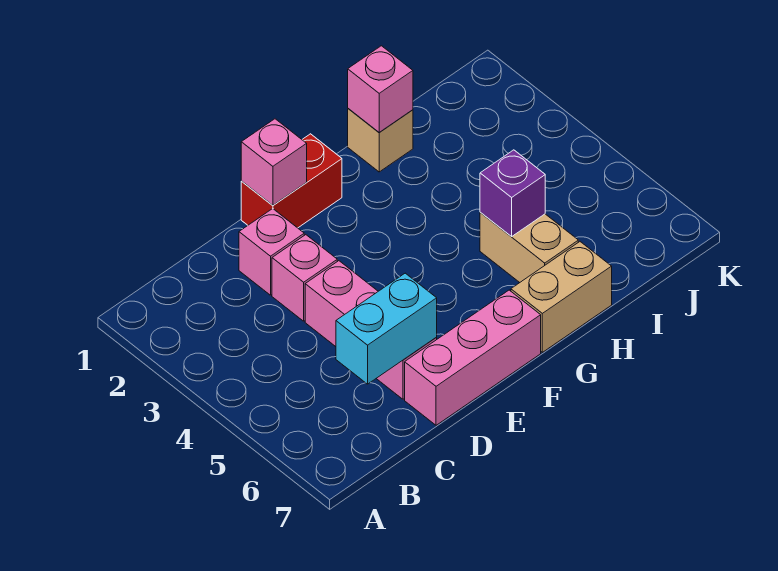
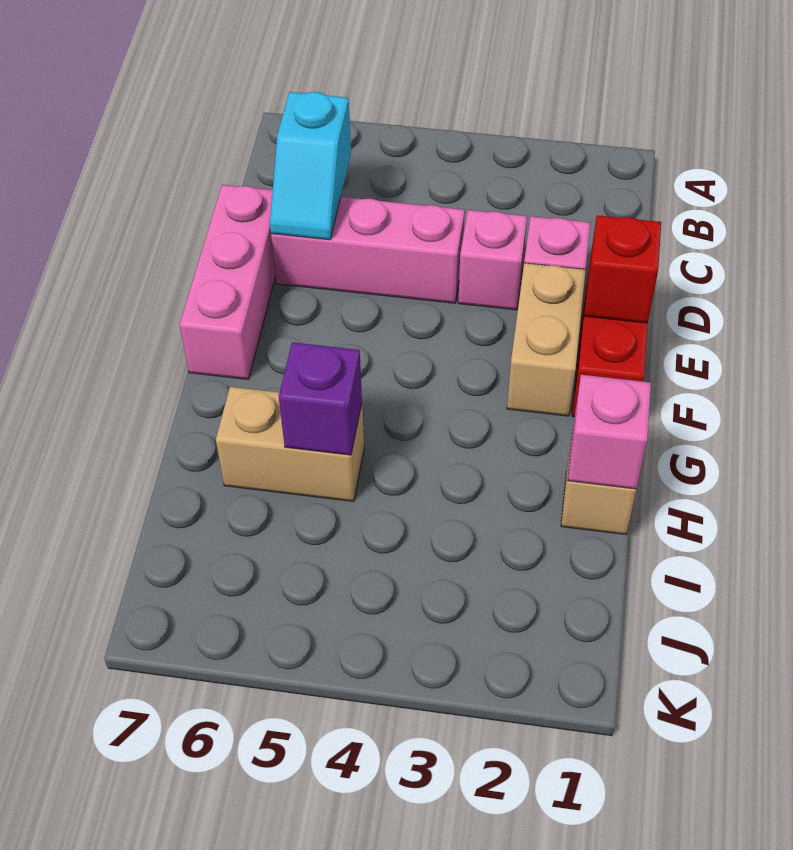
cyan brick C6:D6 level 2 -> cyan slope C6:D6 level 2 top C
pink brick E1 level 2 -> red brick E1 level 2
tan brick G7:H7 level 1 -> tan brick E2:F2 level 1

